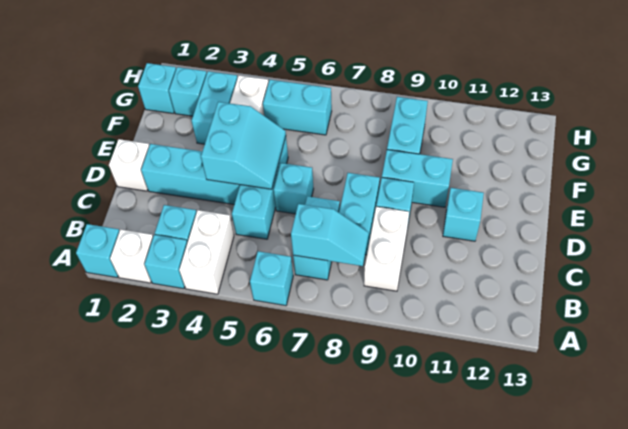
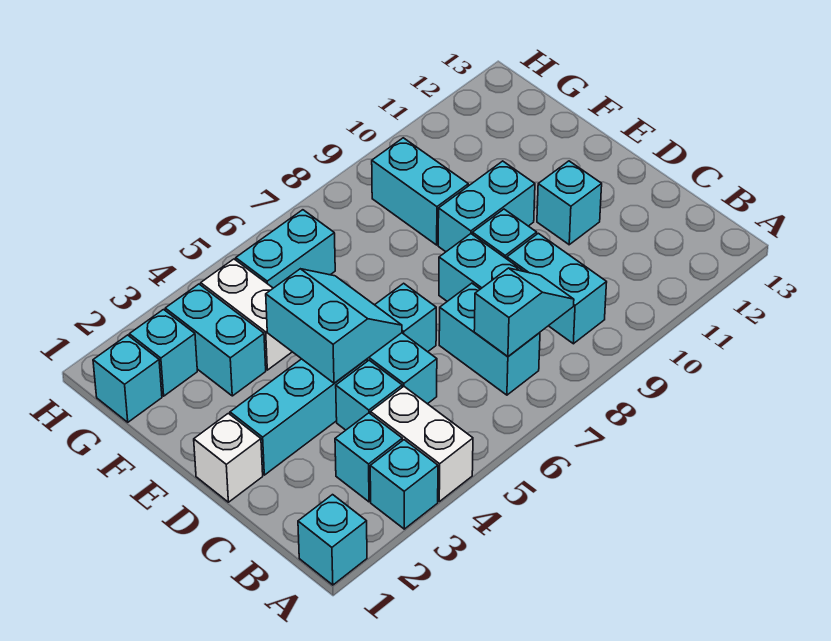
white brick A2 level 1 -> none
cyan brick A6 level 1 -> cyan brick C4 level 1
white brick B9:C9 level 1 -> cyan brick B9:C9 level 1

